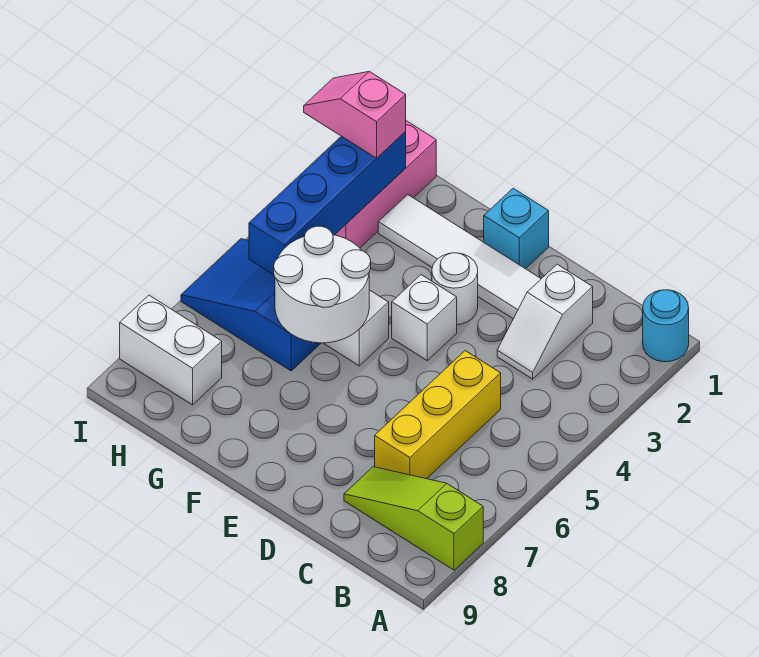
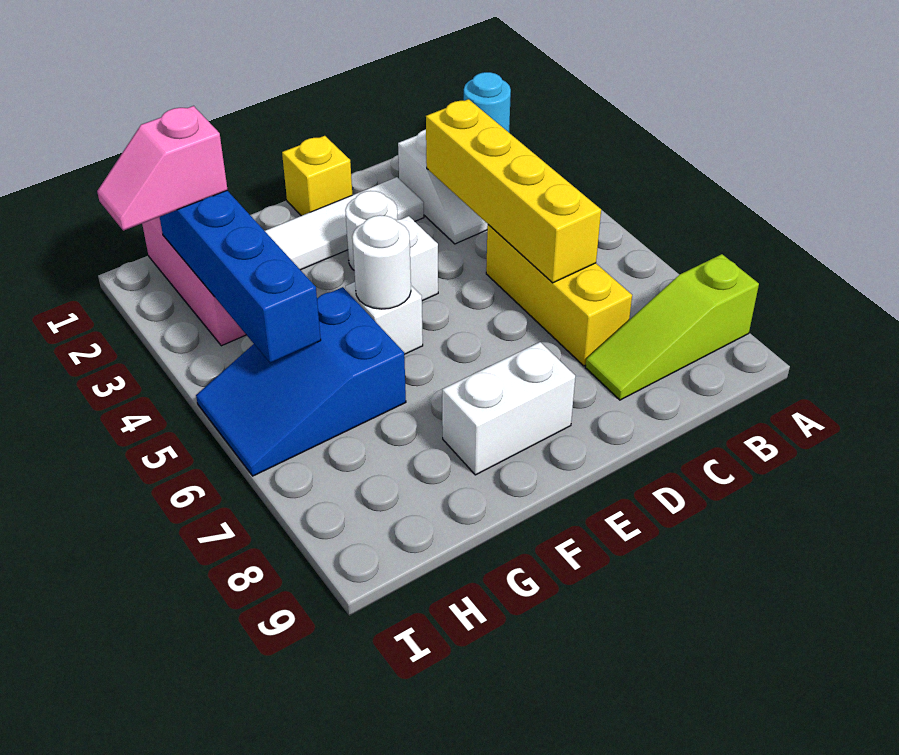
none -> yellow brick C3:C6 level 2
cyan brick E1 level 1 -> yellow brick E1 level 1
white round brick F5:G6 level 2 -> white round brick F5 level 2
white brick H8:I8 level 1 -> white brick E8:F8 level 1

